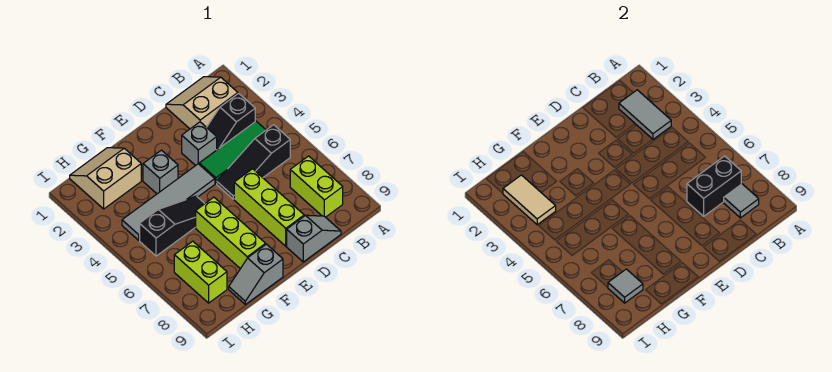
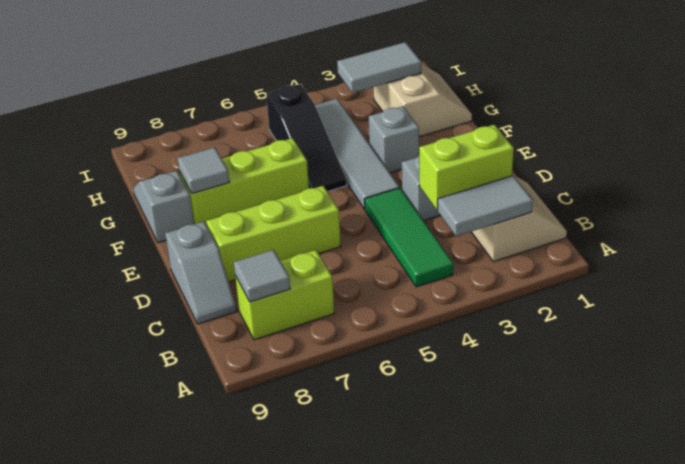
black slope B3:C3 level 1 top B -> none
black slope B5:D5 level 1 top B -> none
black brick B7:C7 level 2 -> none
tan tile H2:H3 level 2 -> grey tile H2:H3 level 2
lime brick H7:H8 level 1 -> lime brick C2:C3 level 2
grey tile H8 level 2 -> grey tile F8 level 2

